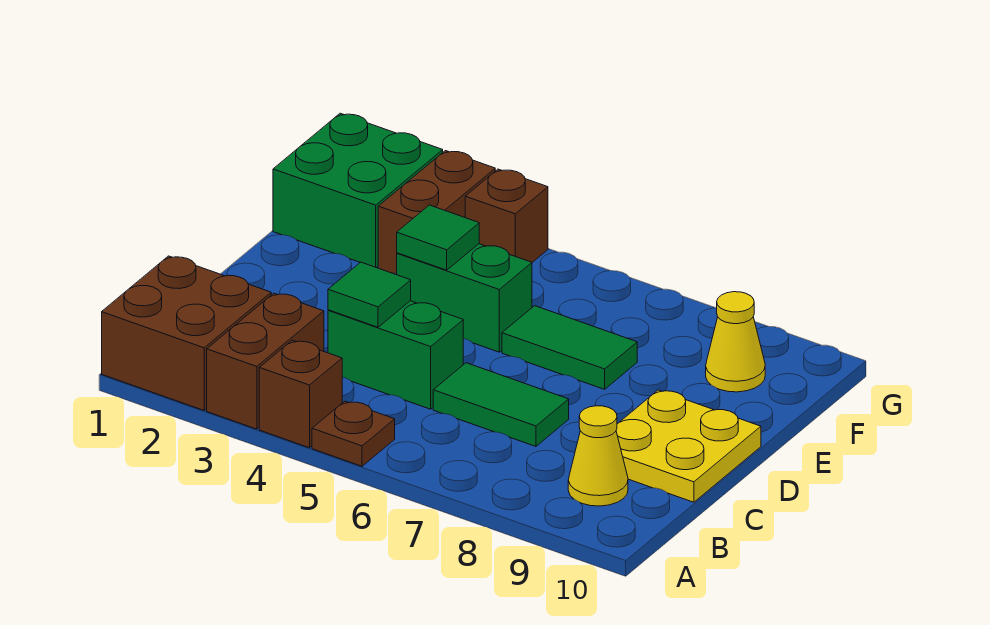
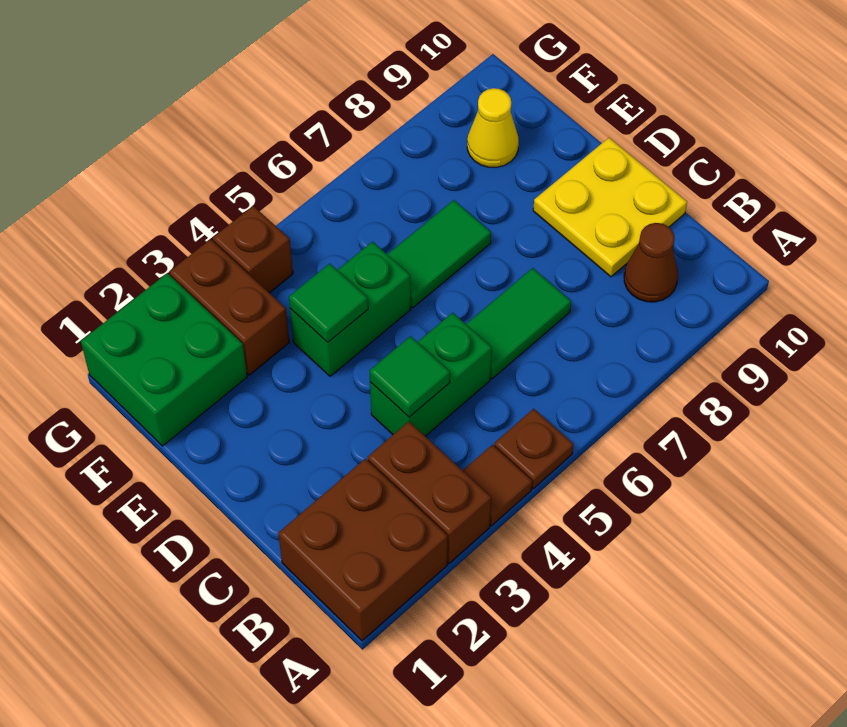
brown brick A4 level 1 -> brown tile A4 level 1
yellow cone B9 level 1 -> brown cone B9 level 1

